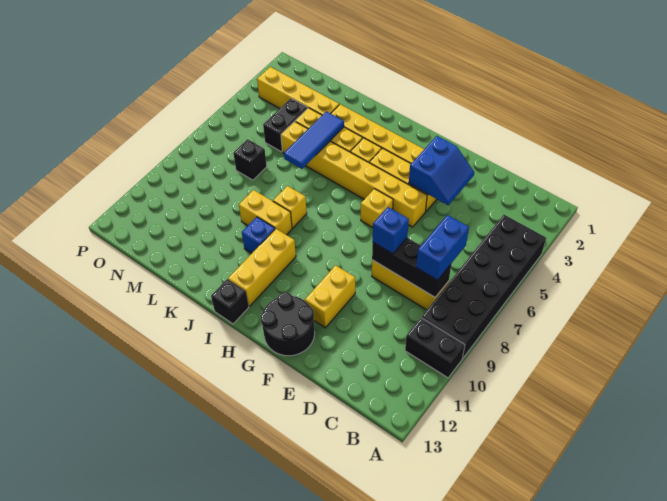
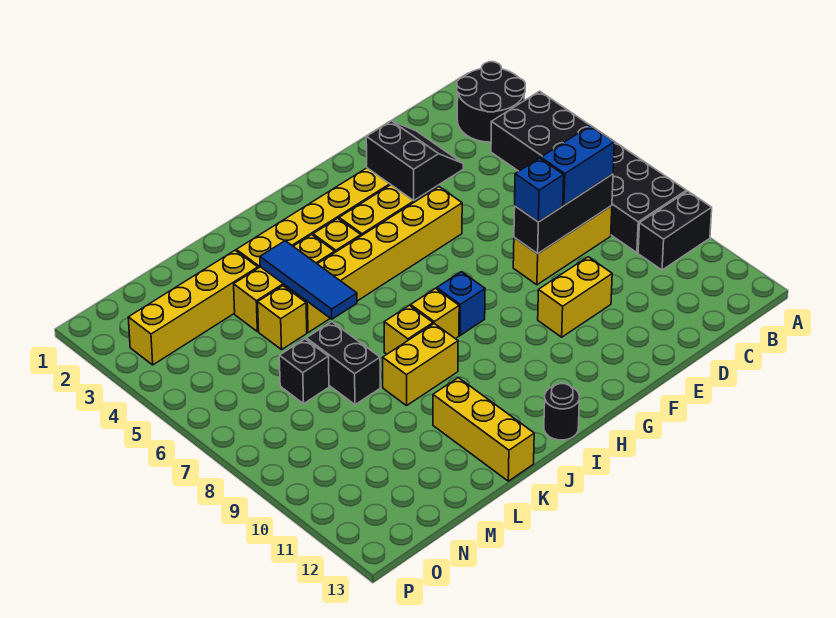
blue brick C7:C8 level 3 -> blue brick C8:D8 level 3
blue slope E3:F4 level 2 top F -> black slope E3:F4 level 2 top F
yellow brick F10:F11 level 1 -> yellow brick E10:F10 level 1
black round brick F12:G13 level 1 -> black round brick A2:B3 level 1
yellow brick G6 level 1 -> yellow brick I8 level 1
yellow brick I10:I12 level 1 -> yellow brick K11:K13 level 1
black brick I13 level 1 -> black round brick I13 level 1
blue brick J10 level 1 -> blue brick H8 level 1
black brick M4:M5 level 1 -> black brick L7:L8 level 1

